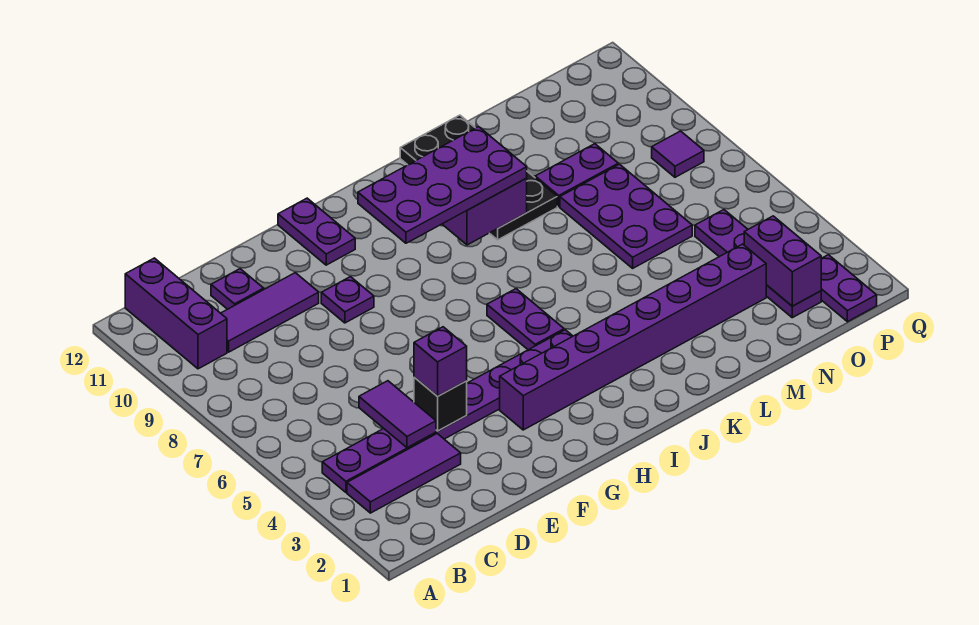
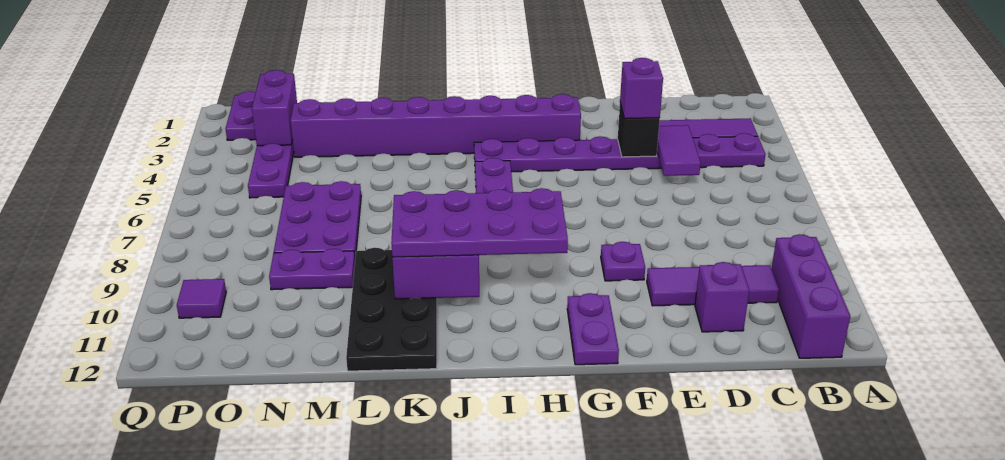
purple plate D11 level 1 -> purple brick D11 level 1
purple tile P8 level 1 -> purple tile P10 level 1

